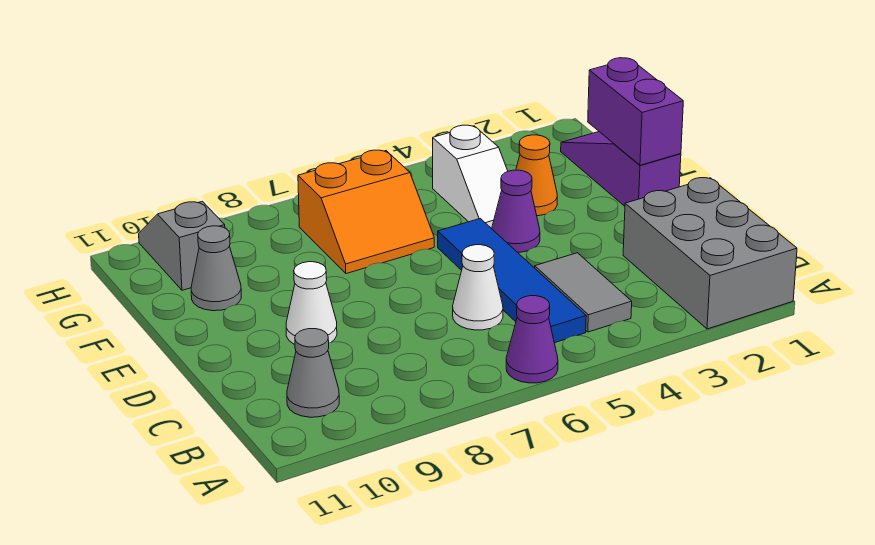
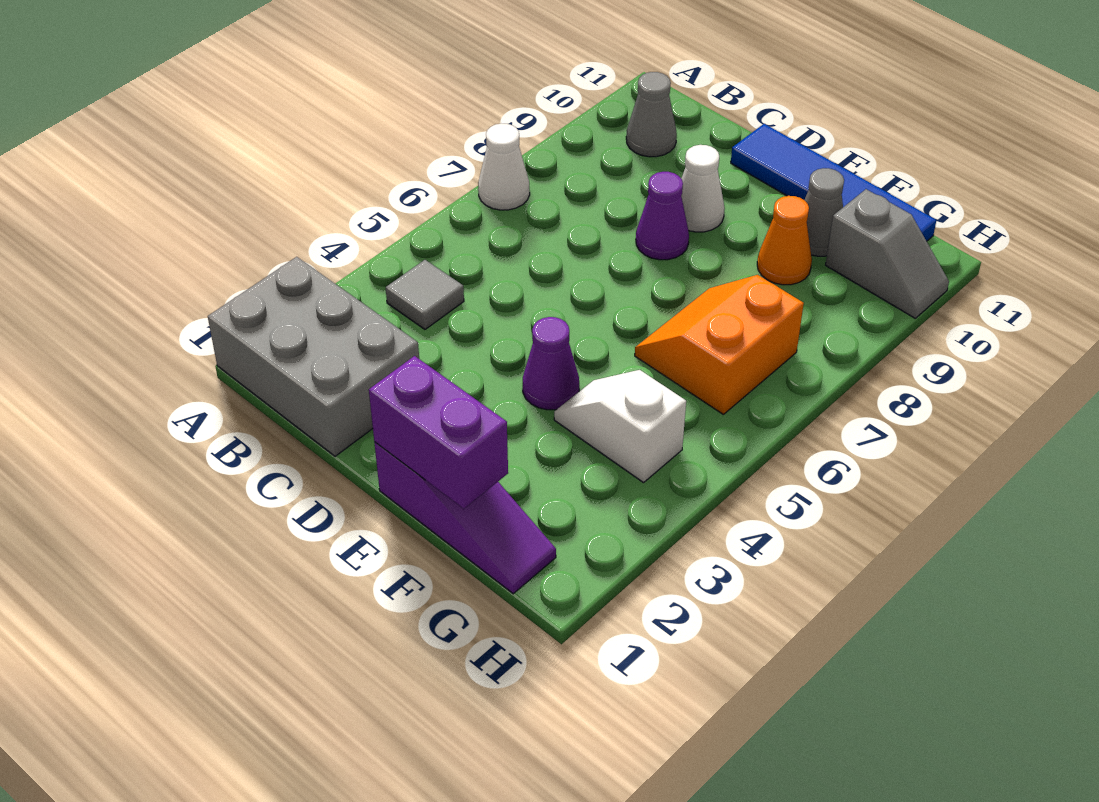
purple cone A6 level 1 -> purple cone D8 level 1
grey tile B4:C4 level 1 -> grey tile B4 level 1
blue tile B5:E5 level 1 -> blue tile D11:G11 level 1
white cone C6 level 1 -> white cone A7 level 1
orange cone F3 level 1 -> orange cone F9 level 1

